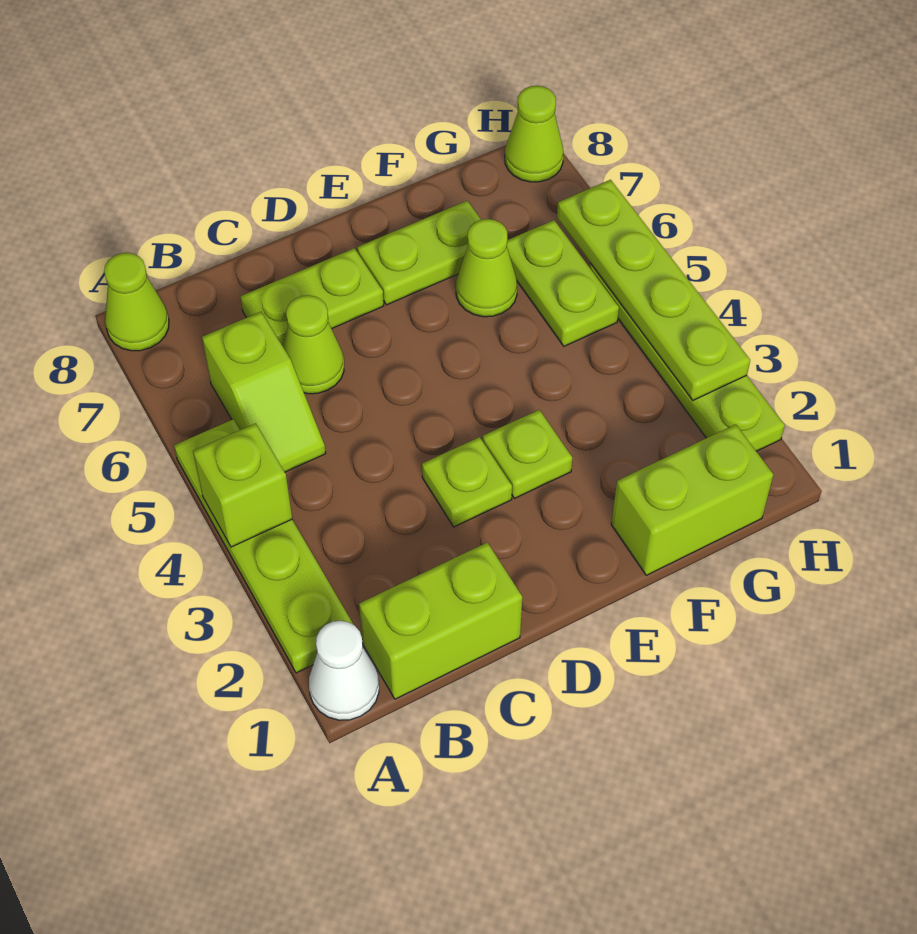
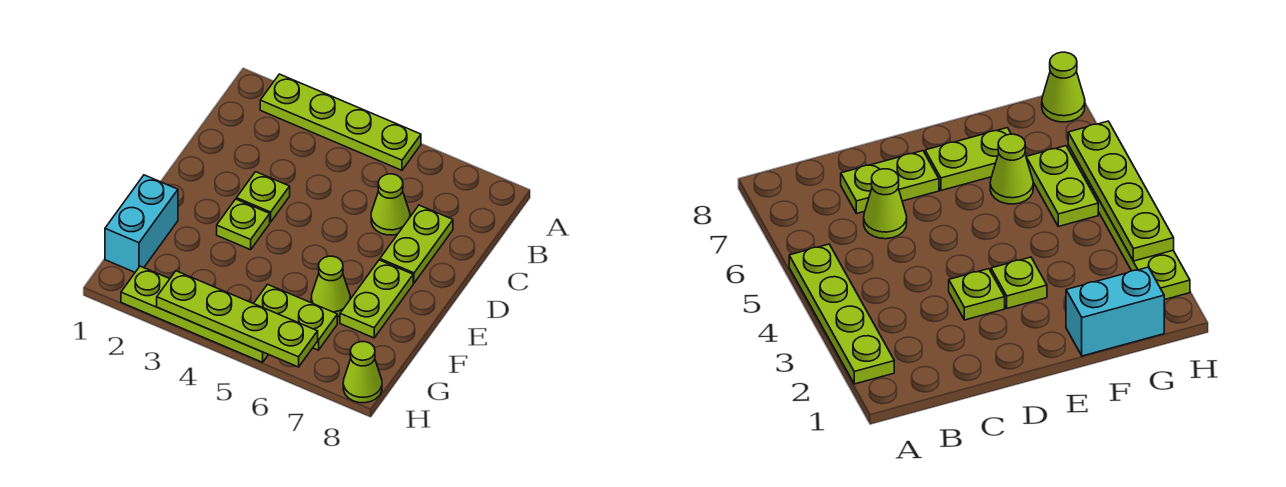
white cone A1 level 1 -> none
lime brick A4 level 2 -> none
lime cone A8 level 1 -> none
lime brick B1:C1 level 1 -> none
lime slope B5:B6 level 1 top 6 -> none
lime brick F1:G1 level 1 -> cyan brick F1:G1 level 1

